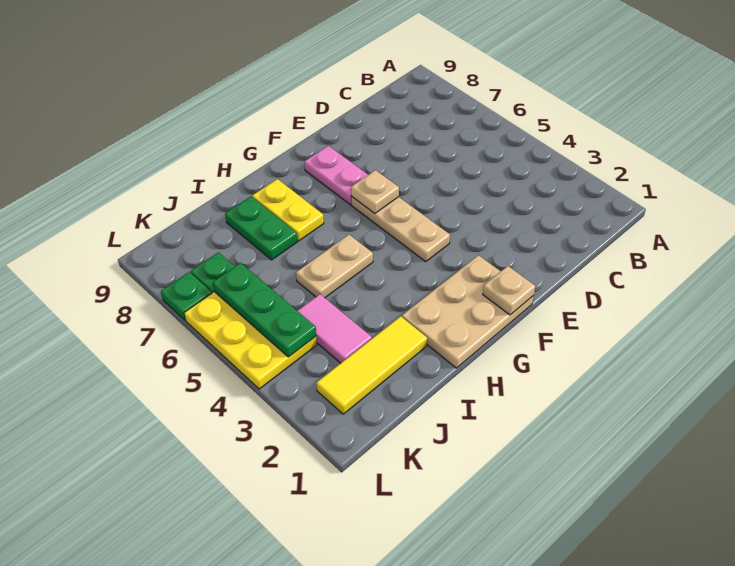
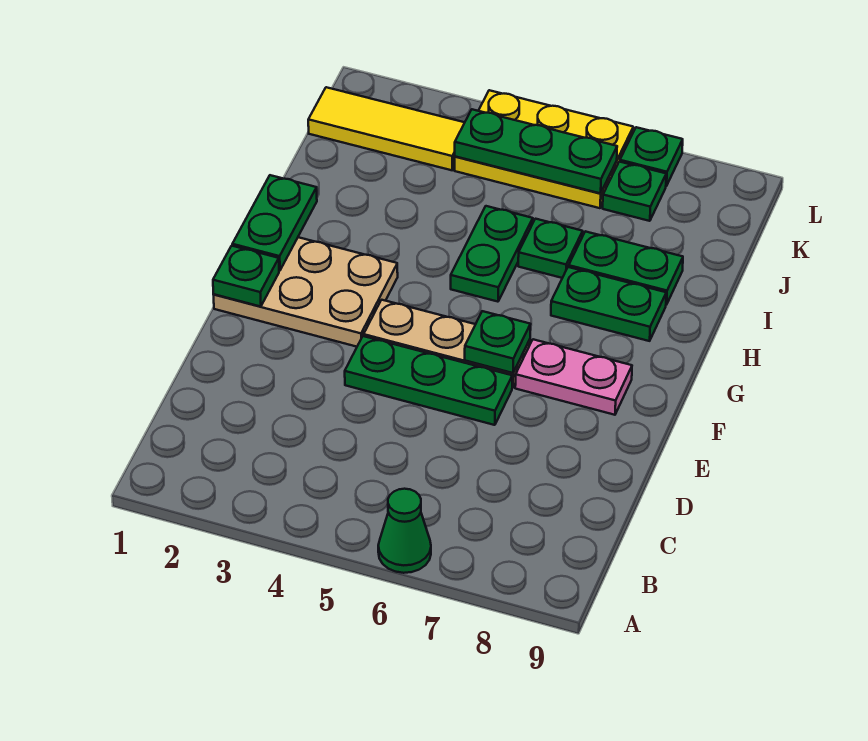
none -> green cone A6 level 1
none -> green plate E4:E6 level 1
tan plate F1:H2 level 1 -> tan plate F1:G3 level 1
tan plate F1 level 2 -> green plate F1 level 2
tan plate F6 level 2 -> green plate F6 level 2
none -> green plate G1:H1 level 2
tan plate H5:I5 level 1 -> green plate H5:I5 level 1
yellow plate H7:H8 level 1 -> green plate H7:H8 level 1
yellow tile I2:K2 level 1 -> yellow tile K1:K3 level 1
none -> green plate I6 level 1
pink tile J3:J4 level 1 -> none

